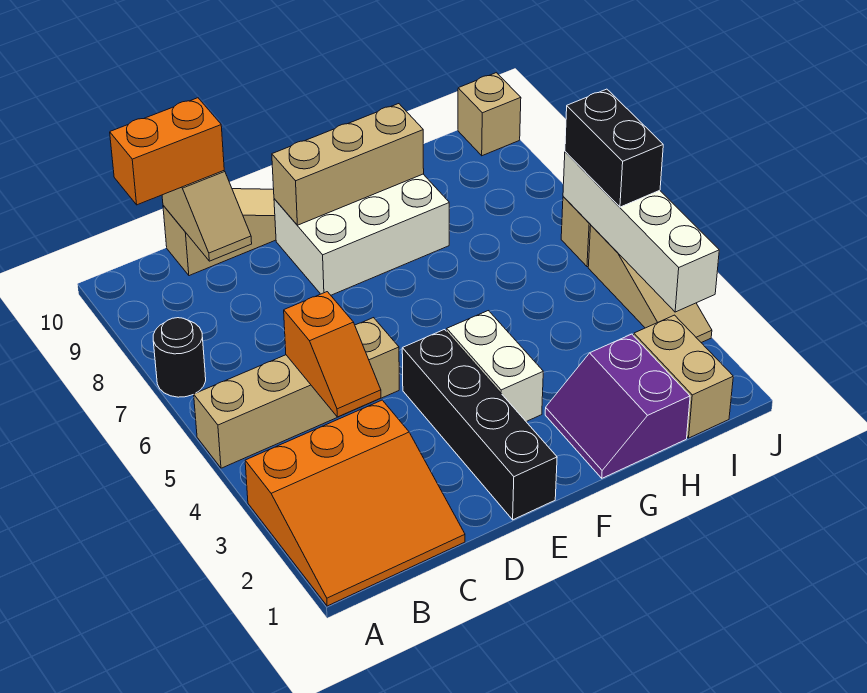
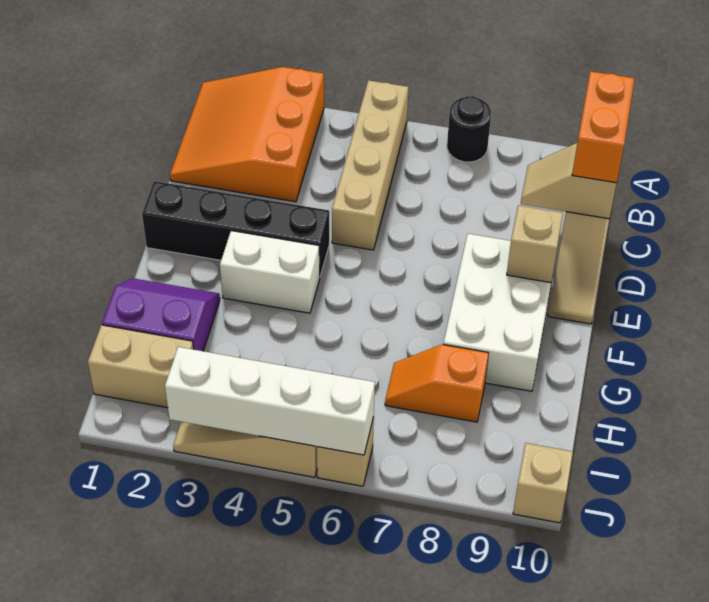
orange slope C4:C5 level 2 top 5 -> orange slope H7:H8 level 1 top 8
tan brick E9:G9 level 2 -> tan brick E9 level 2
black brick J5:J6 level 3 -> none

